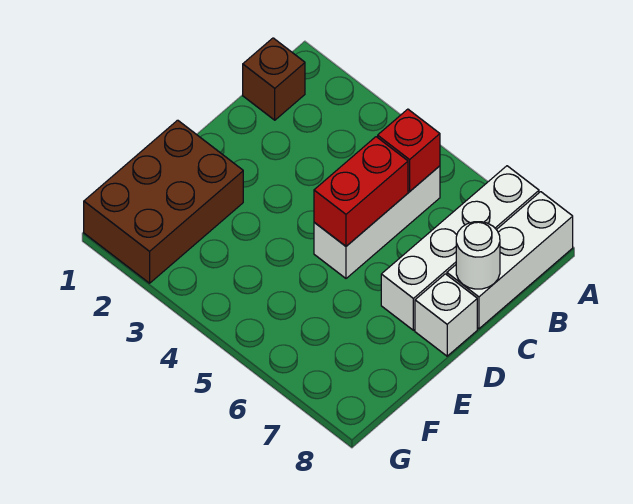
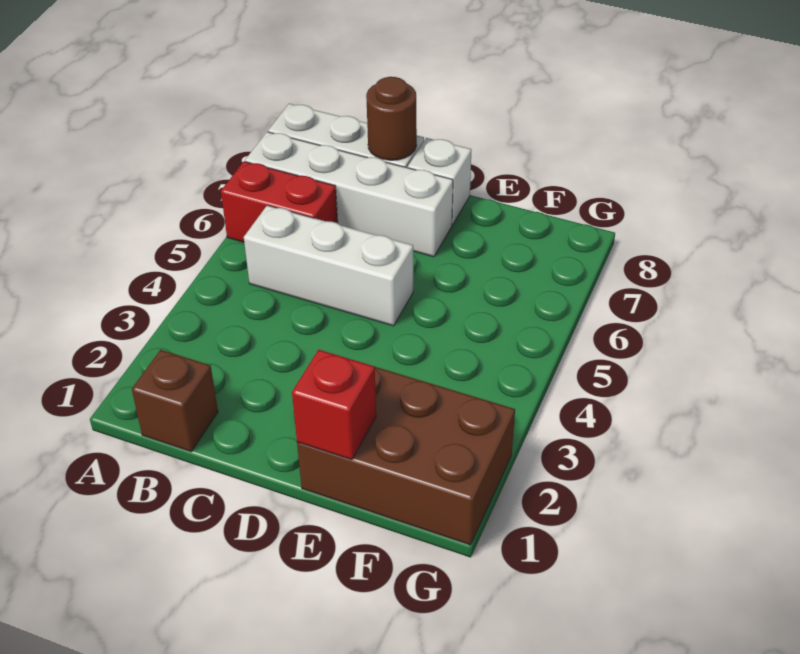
red brick B5 level 2 -> red brick E1 level 2
red brick C5:D5 level 2 -> red brick A6:B6 level 1
white round brick C8 level 2 -> brown round brick C8 level 2

